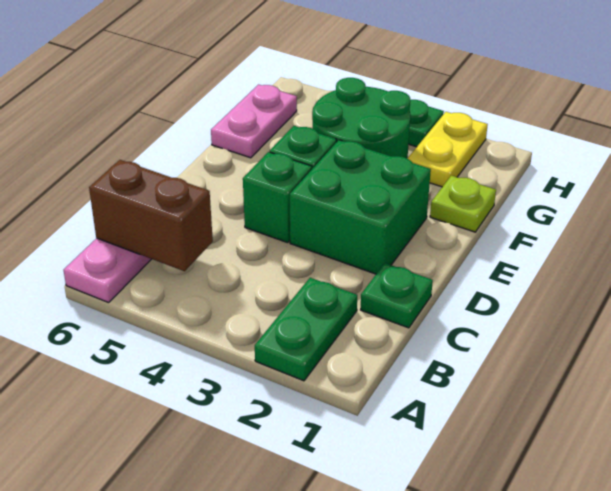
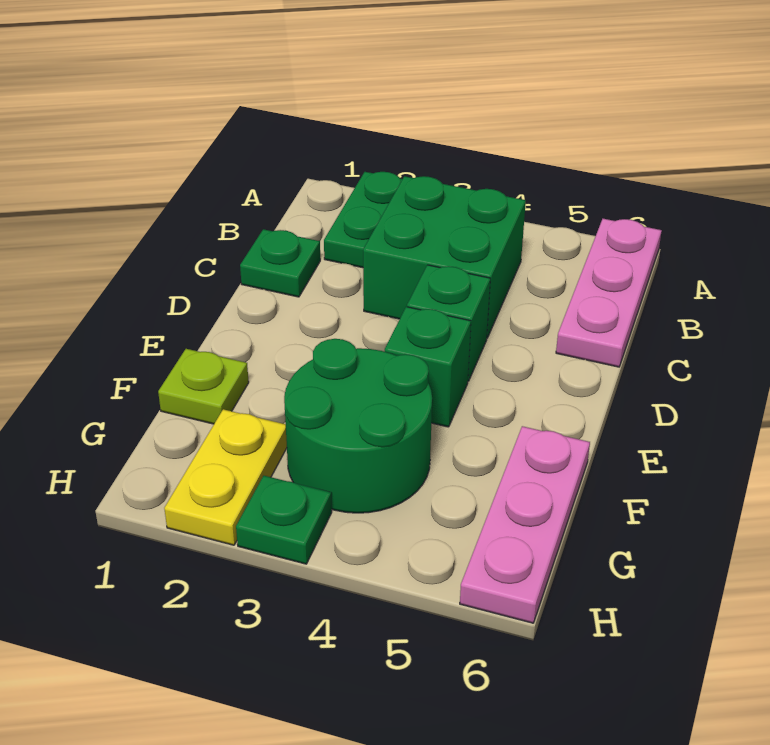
brown brick B5:B6 level 2 -> none
green brick D2:E3 level 1 -> green brick B3:C4 level 1
pink plate F6:G6 level 1 -> pink plate F6:H6 level 1

